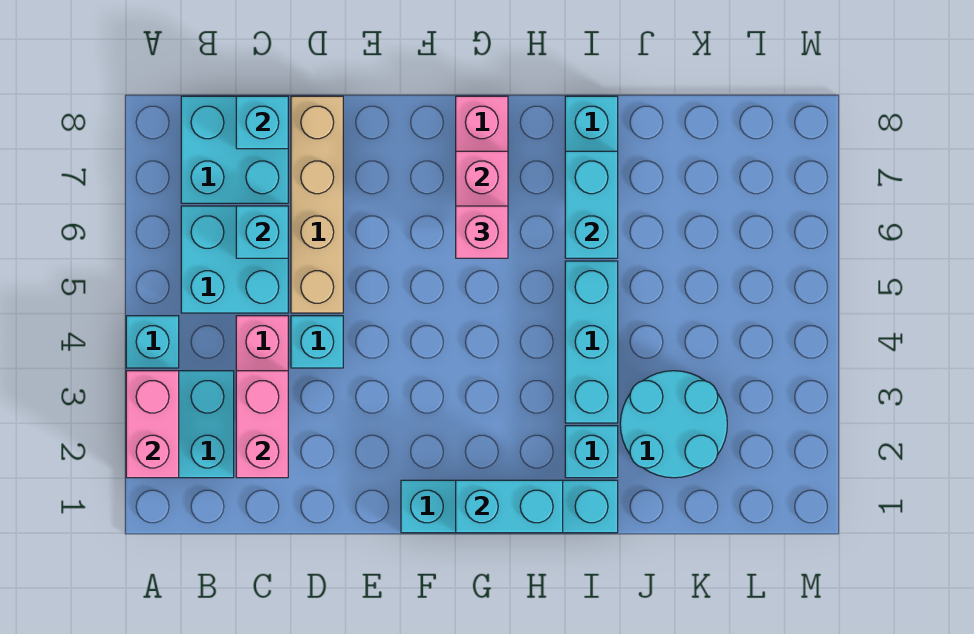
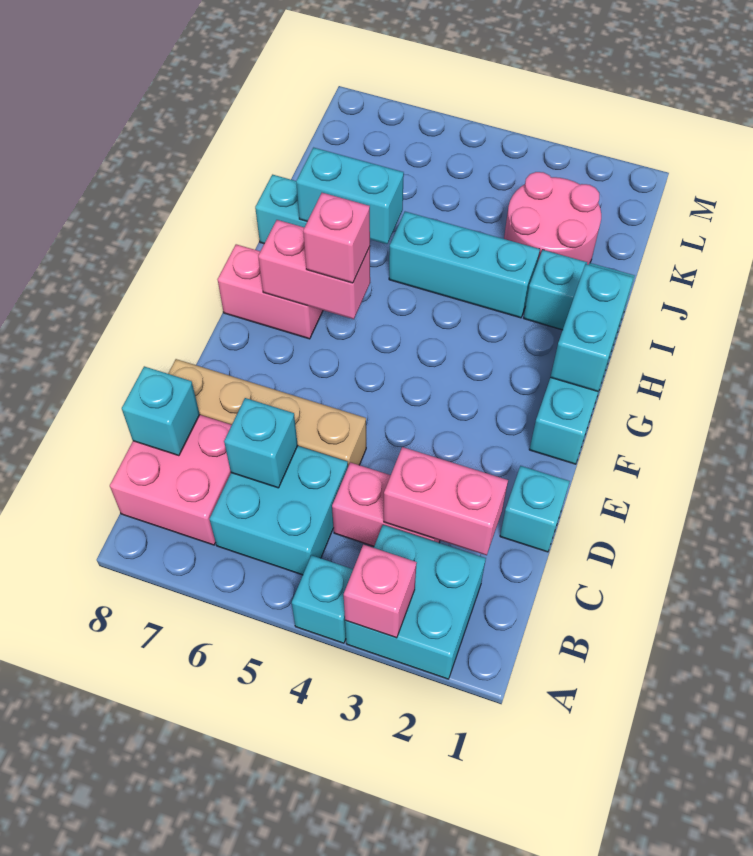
pink brick A2:A3 level 2 -> pink brick A3 level 2
cyan brick B7:C8 level 1 -> pink brick B7:C8 level 1
cyan brick D4 level 1 -> cyan brick D1 level 1
cyan round brick J2:K3 level 1 -> pink round brick J2:K3 level 1

